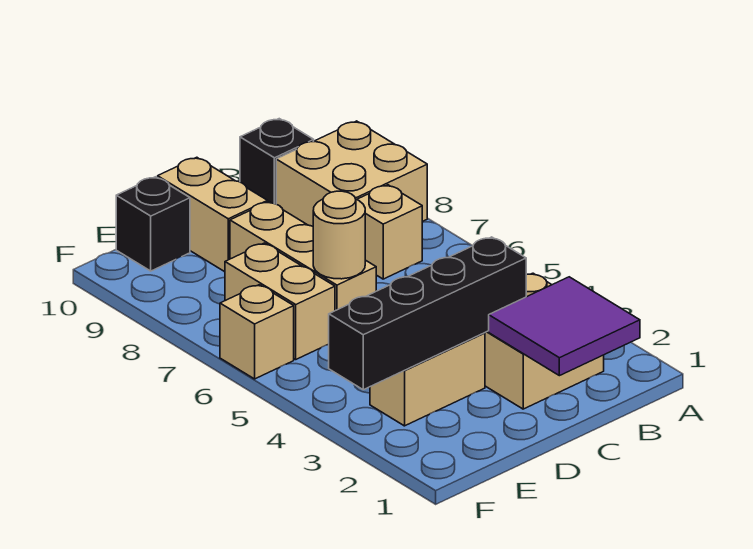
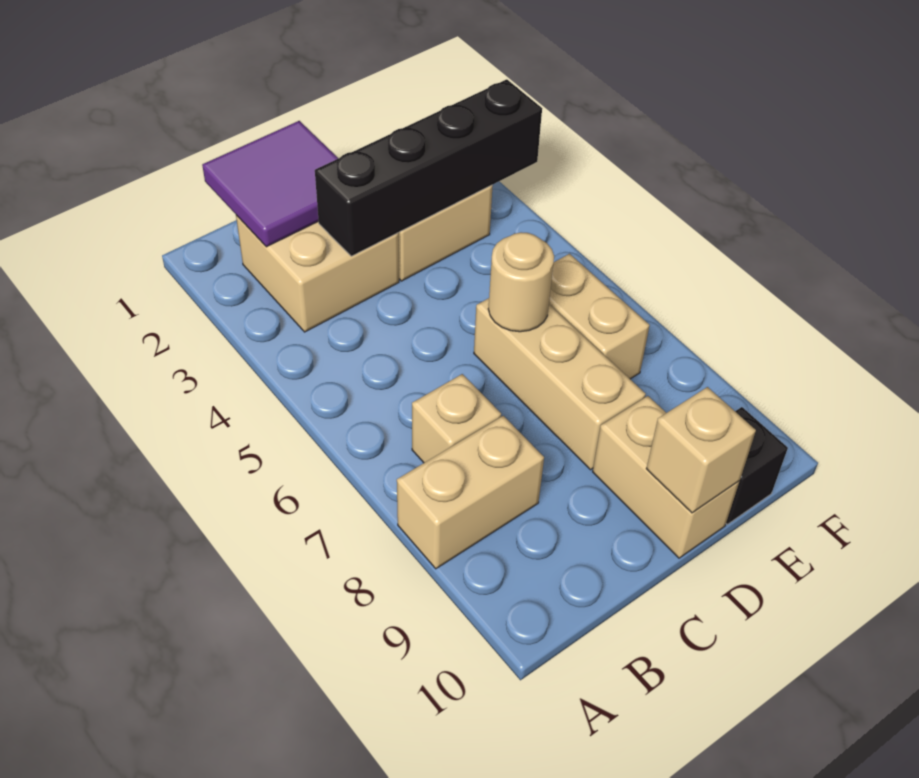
tan brick A8:B9 level 1 -> tan brick A8:B8 level 1
black brick B10 level 1 -> none
tan brick F6 level 1 -> tan brick D10 level 2

